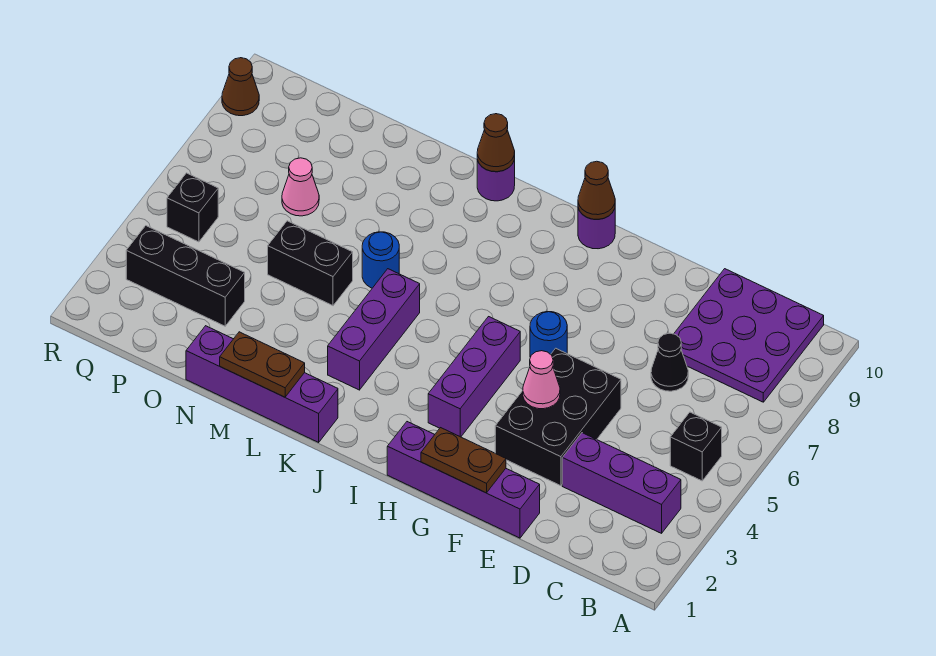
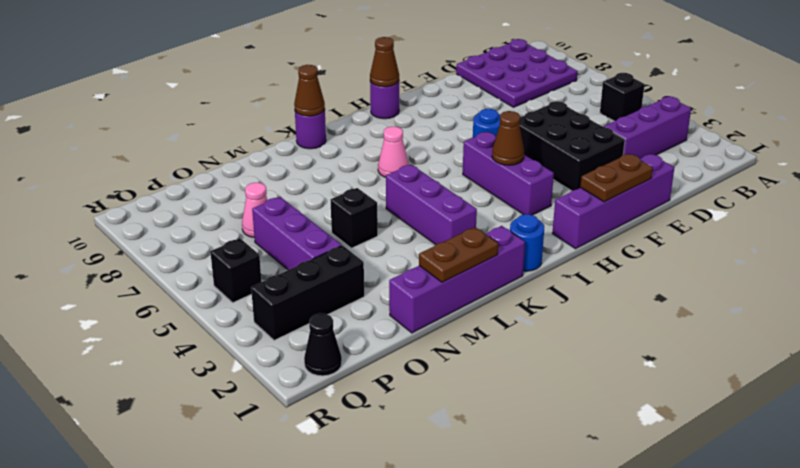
black cone D7 level 1 -> black cone Q1 level 1
pink cone F4 level 2 -> pink cone J7 level 1
blue round brick L6 level 1 -> blue round brick J1 level 1
black brick M5:N5 level 1 -> black brick M5 level 1
none -> purple brick O4:O6 level 1
brown cone R9 level 1 -> brown cone H4 level 2

